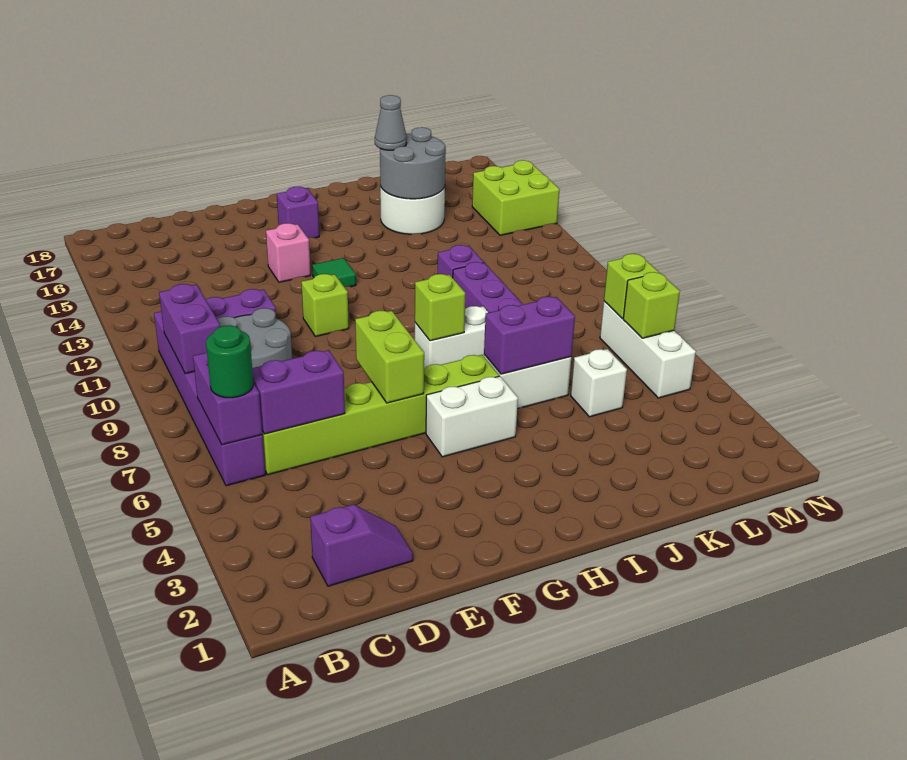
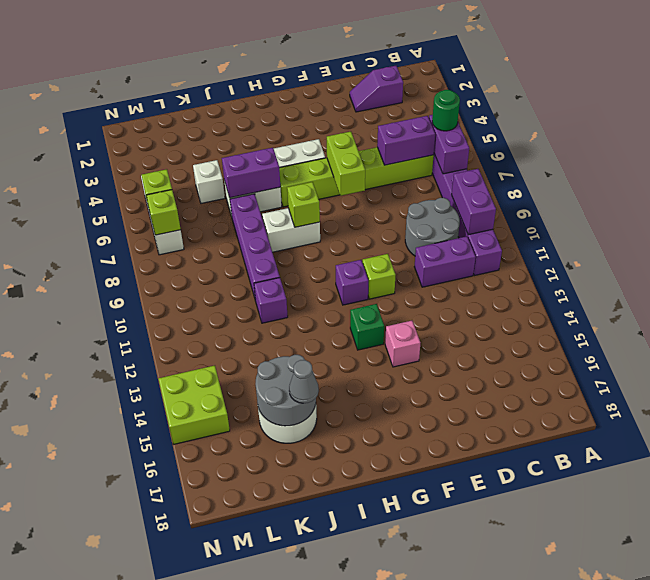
green tile G13 level 1 -> green brick G13 level 1
purple brick G16 level 1 -> purple brick G11 level 1

